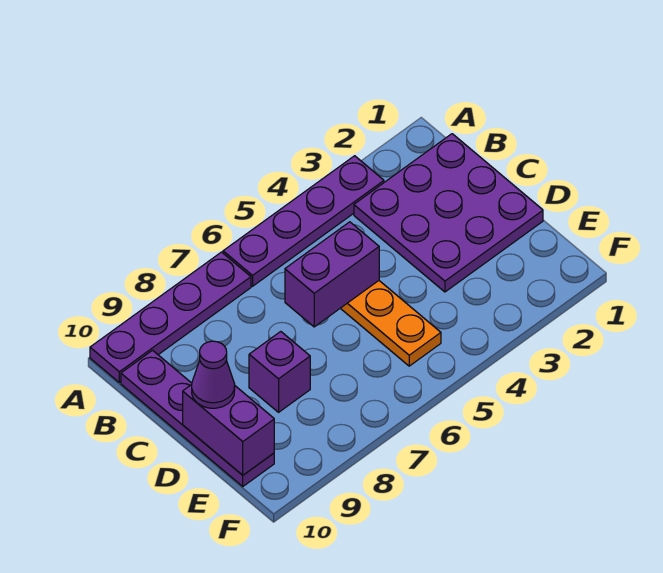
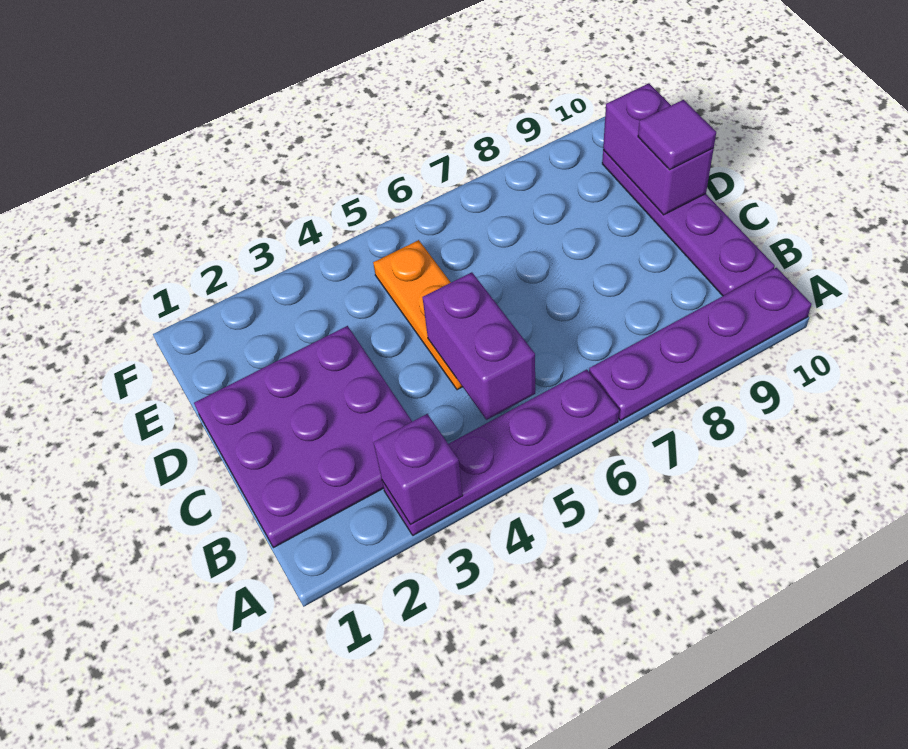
purple brick C5:C6 level 2 -> purple brick B5:C5 level 2
purple brick D8 level 1 -> purple brick A3 level 2
purple cone D10 level 3 -> purple tile D10 level 3

